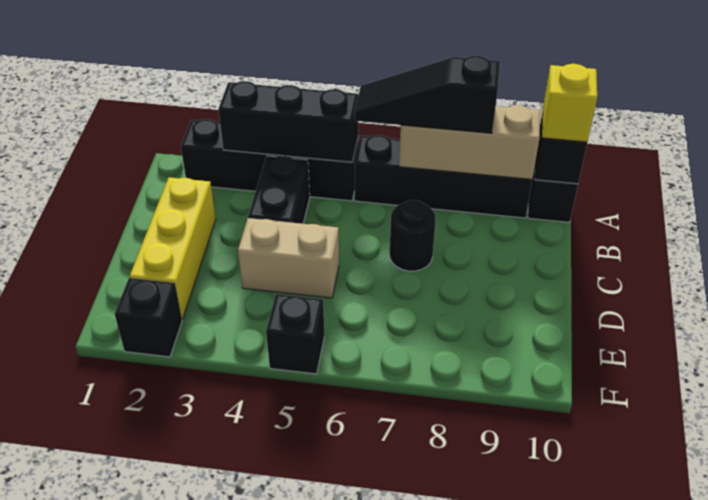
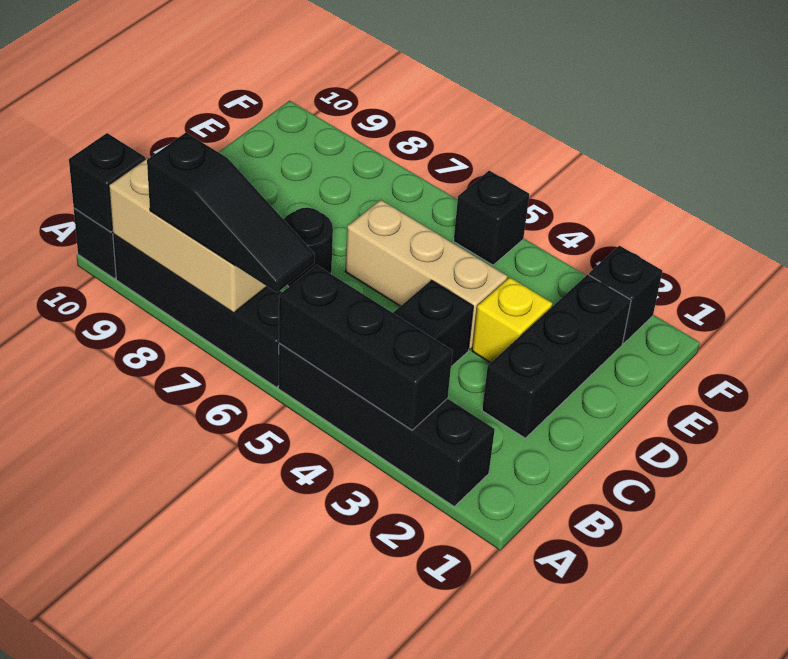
yellow brick A10 level 3 -> yellow brick D3 level 1
yellow brick C2:E2 level 1 -> black brick C2:E2 level 1
tan brick D4:D5 level 1 -> tan brick D4:D6 level 1

